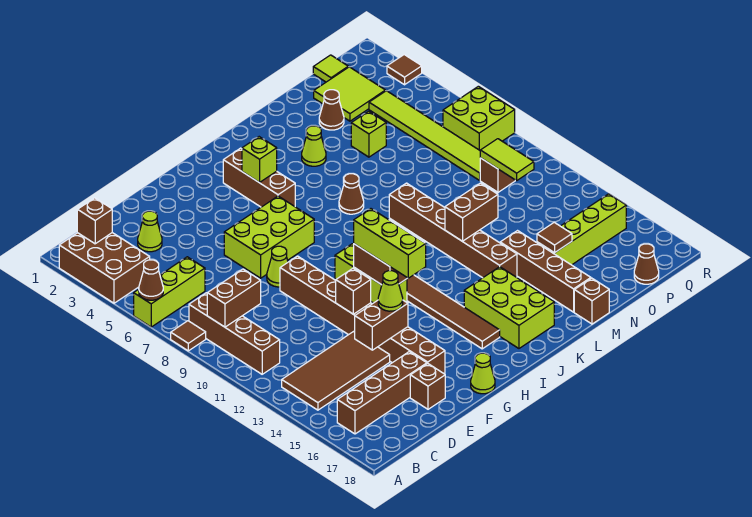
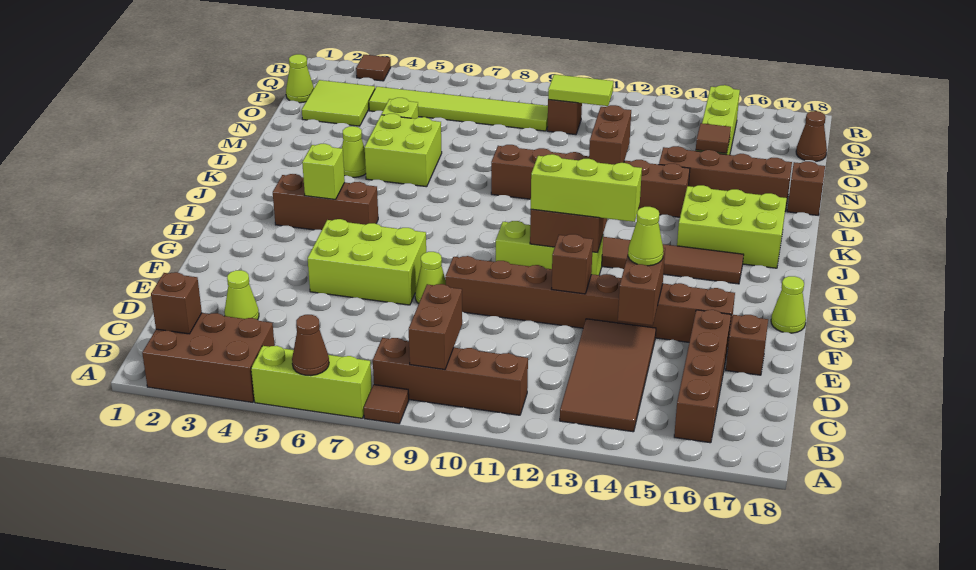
lime brick A6:C6 level 1 -> lime brick A5:A7 level 1
lime brick F6:H7 level 1 -> lime brick F5:G7 level 1
brown cone K7 level 1 -> none
brown cone N3 level 1 -> none
lime tile P1 level 1 -> lime cone P1 level 1
lime brick Q7:R8 level 1 -> lime brick L5:M6 level 1

